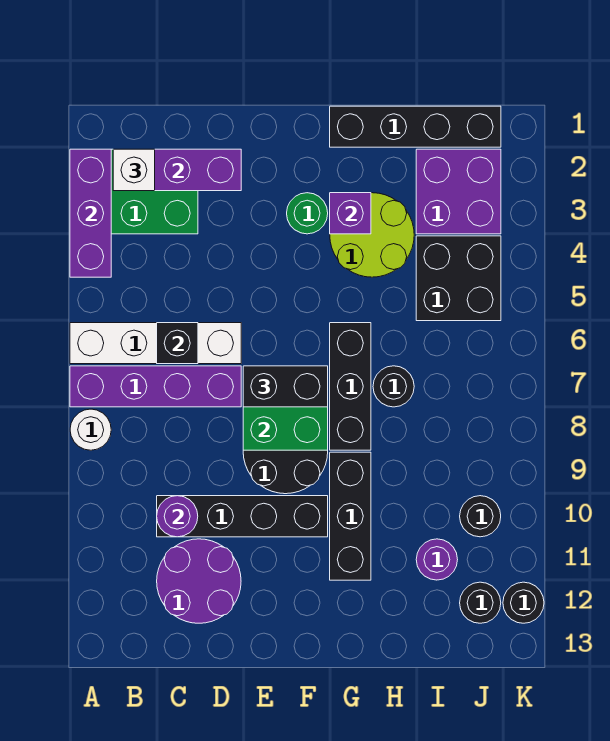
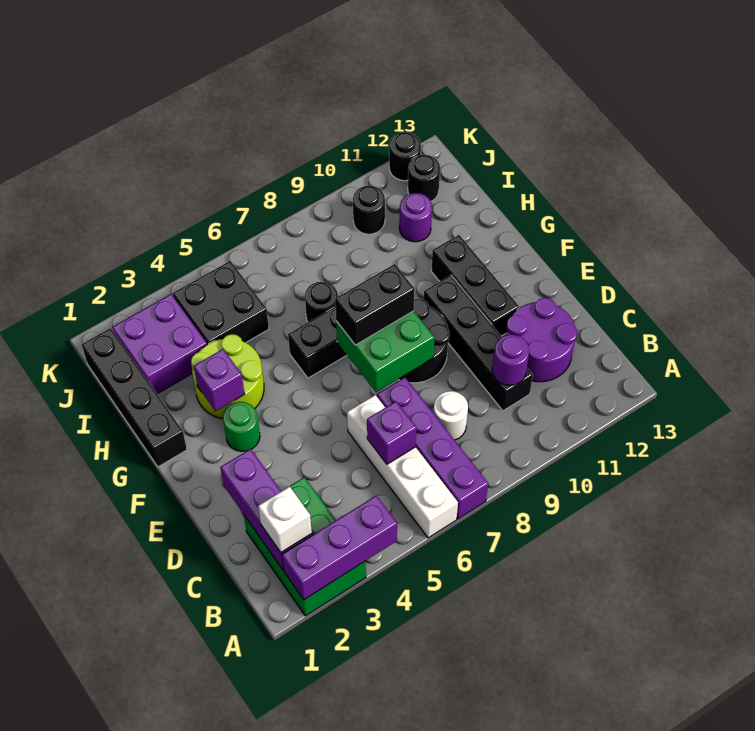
white round brick A8 level 1 -> white round brick C8 level 1
black brick C6 level 2 -> purple brick C6 level 2
black brick E7:F7 level 3 -> black brick F7:F8 level 3
black brick G9:G11 level 1 -> black brick E11:G11 level 1

